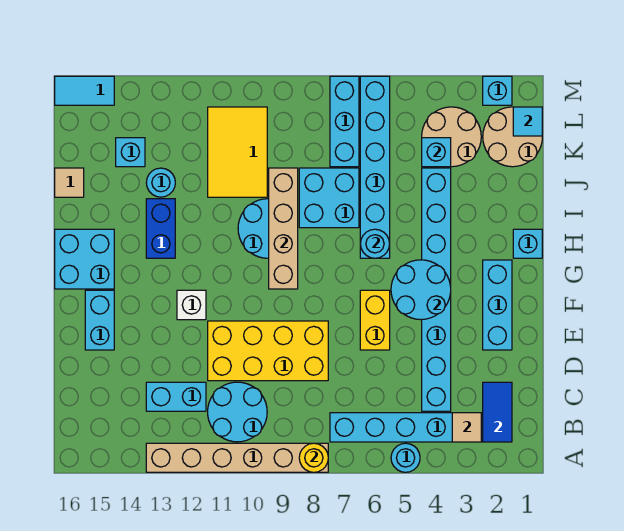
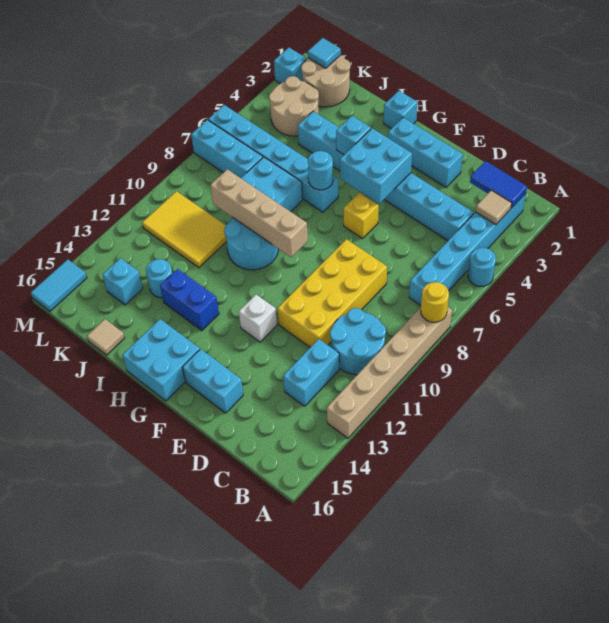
yellow brick E6:F6 level 1 -> yellow brick F6 level 1
cyan round brick F4:G5 level 2 -> cyan brick F4:G5 level 2
cyan brick K4 level 2 -> cyan brick H4 level 2

